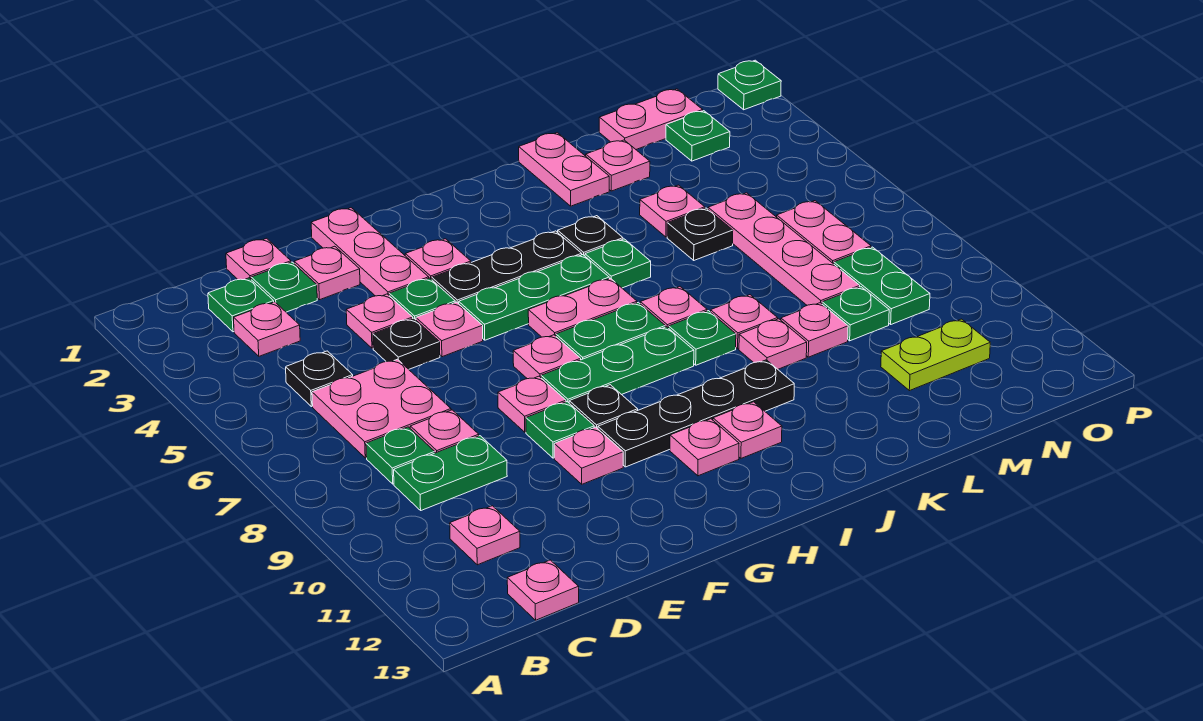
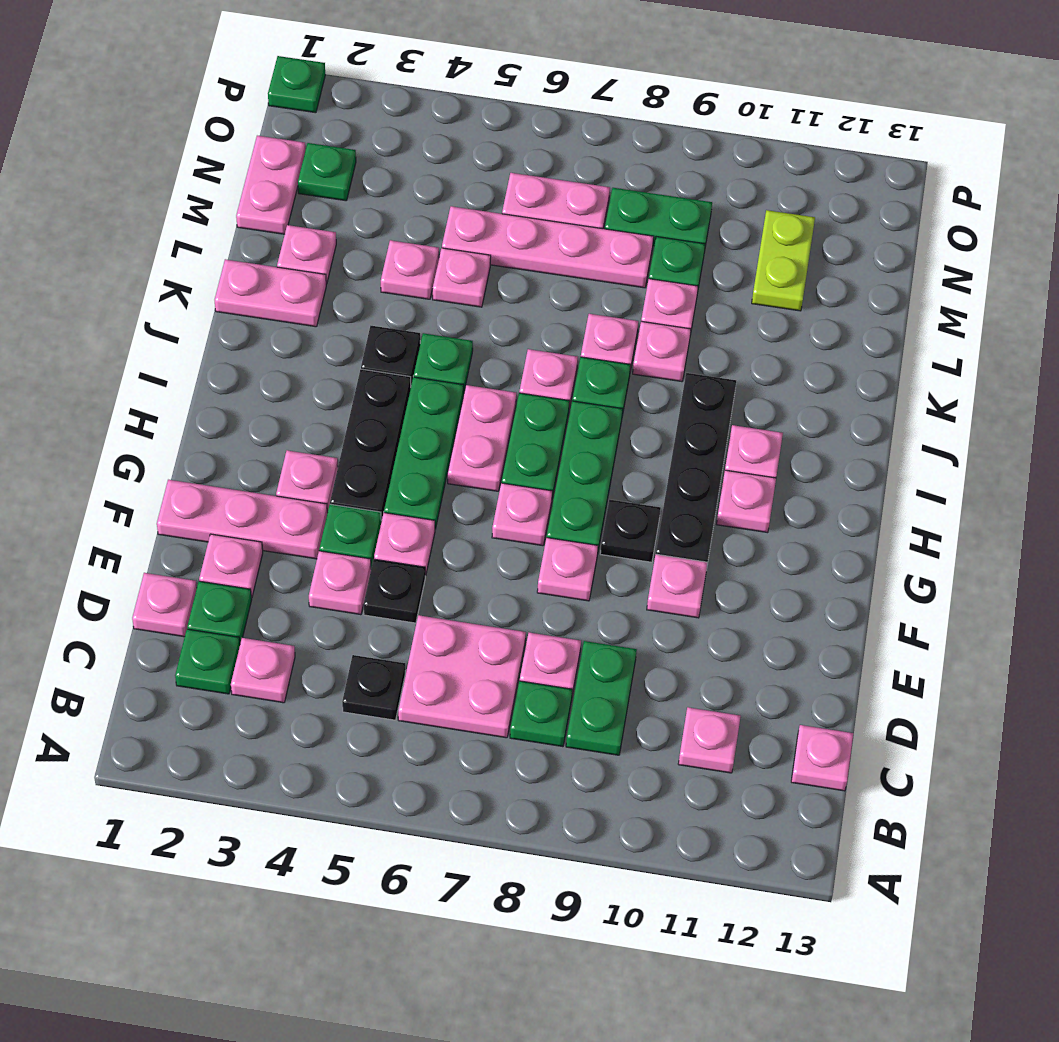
green plate F9 level 1 -> none
black plate L5 level 1 -> pink plate L5 level 1

